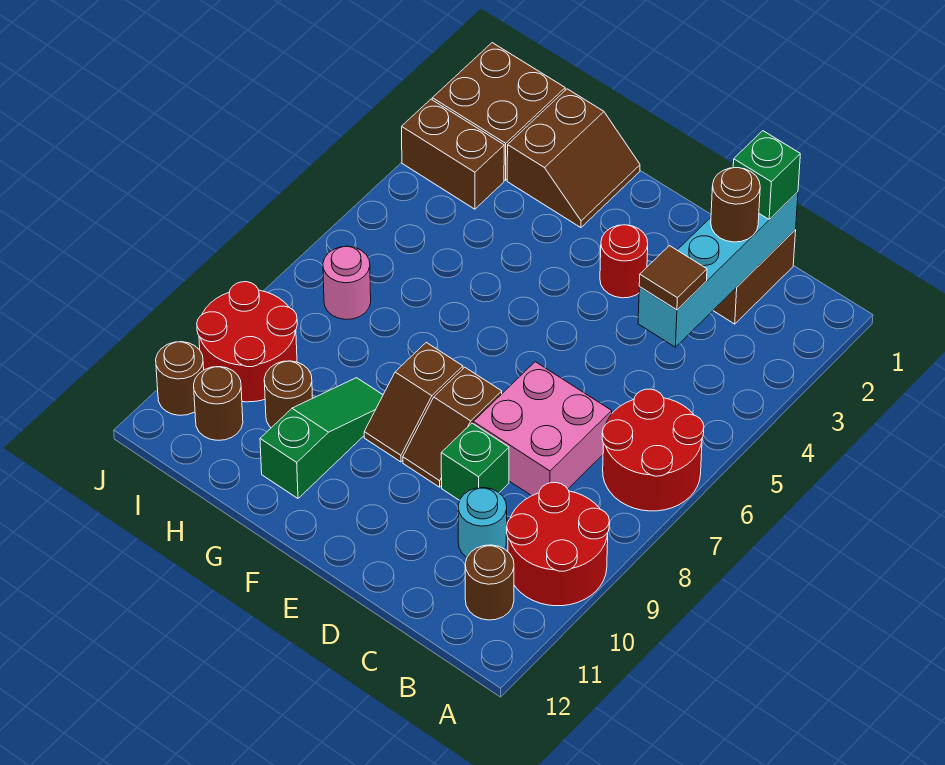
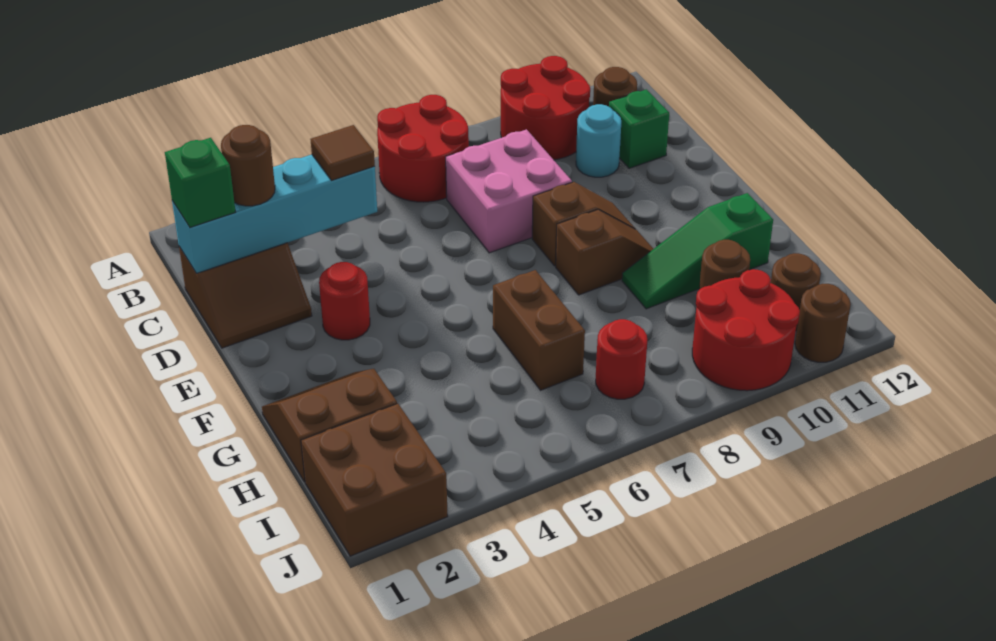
green brick D9 level 1 -> green brick C11 level 1
brown brick I3:J3 level 1 -> brown brick G6:H6 level 1
pink round brick I7 level 1 -> red round brick I7 level 1

